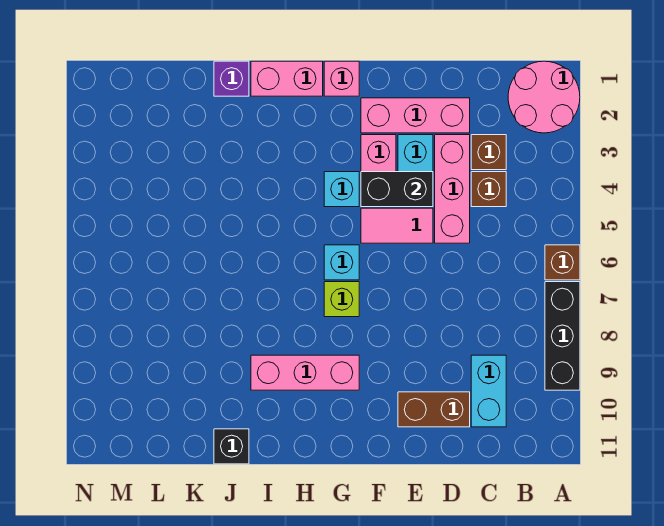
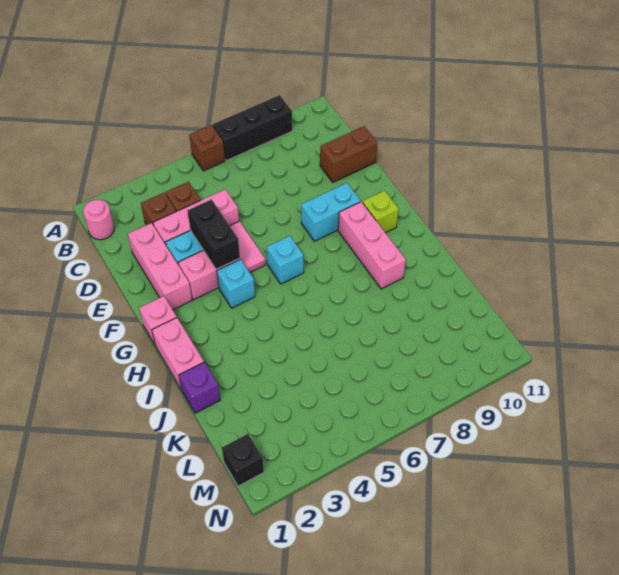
pink round brick A1:B2 level 1 -> pink round brick B1 level 1
cyan brick C9:C10 level 1 -> cyan brick F8:F9 level 1
brown brick D10:E10 level 1 -> brown brick D10:D11 level 1
lime brick G7 level 1 -> lime brick G10 level 1
black brick J11 level 1 -> black brick M1 level 1

